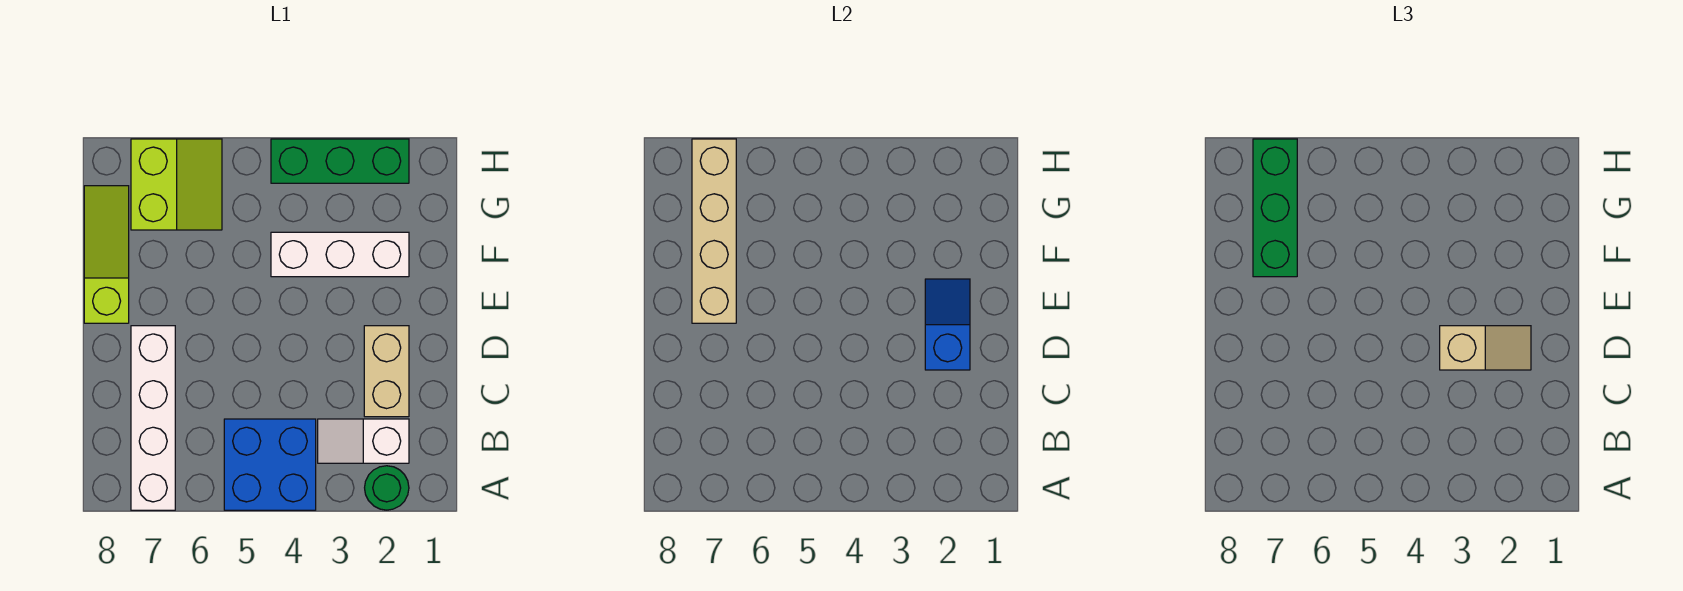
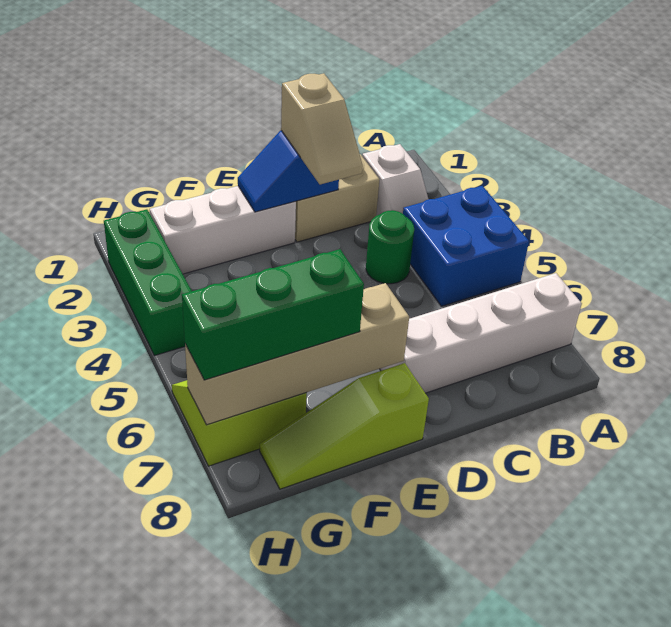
green round brick A2 level 1 -> green round brick C4 level 1
tan slope D2:D3 level 3 top 3 -> tan slope D2:D3 level 3 top 2
white brick F2:F4 level 1 -> white brick E2:G2 level 1

